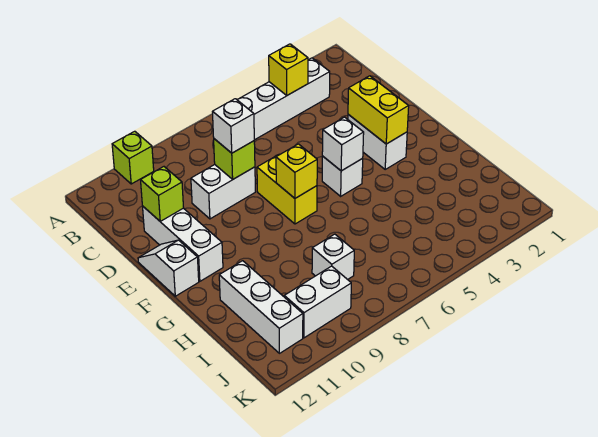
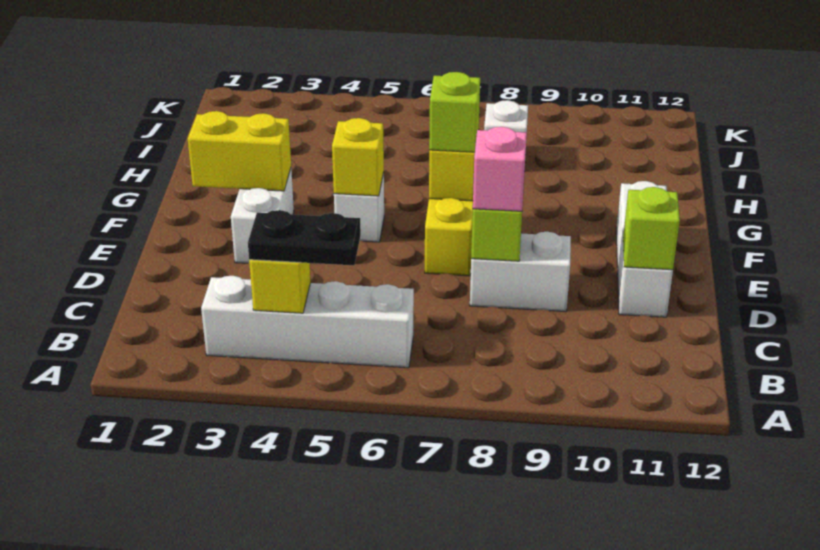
lime brick A10 level 1 -> lime brick F7 level 3
none -> black plate B4:B5 level 3
white brick D8 level 3 -> pink brick D8 level 3
yellow brick E3:F3 level 2 -> yellow brick F2:F3 level 2
white slope E12:F12 level 1 top F -> none
white brick F5 level 2 -> yellow brick F5 level 2
white brick H11:J11 level 1 -> none
white brick J9:J10 level 1 -> none

